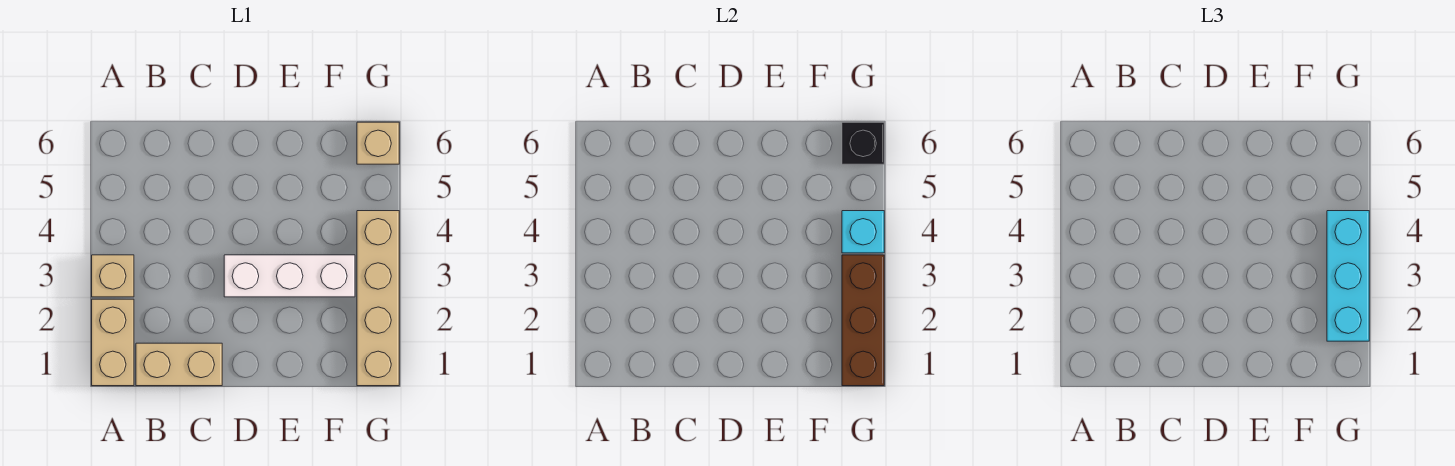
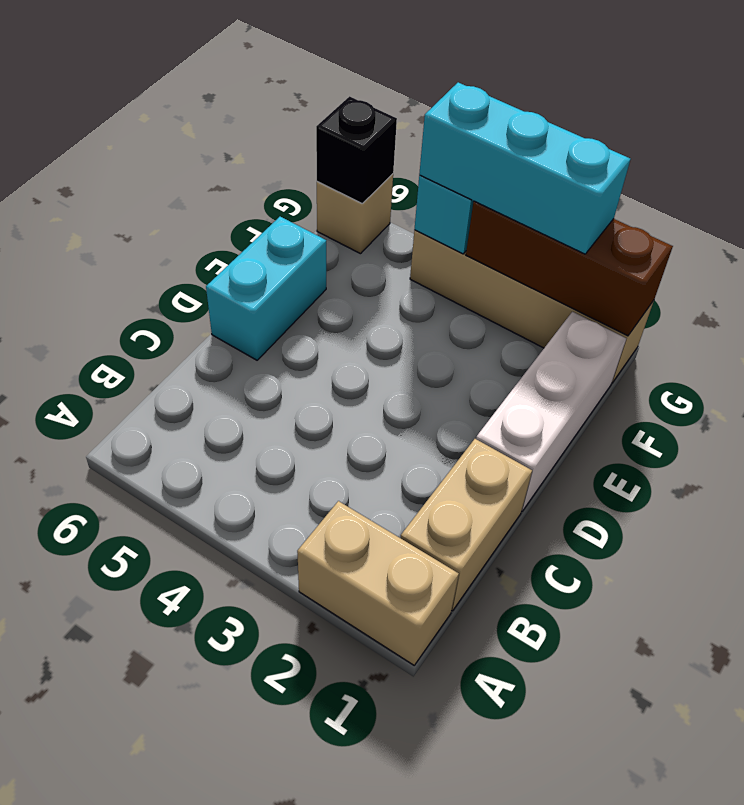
tan brick A3 level 1 -> none
white brick D3:F3 level 1 -> white brick D1:F1 level 1
none -> cyan brick D6:E6 level 1

